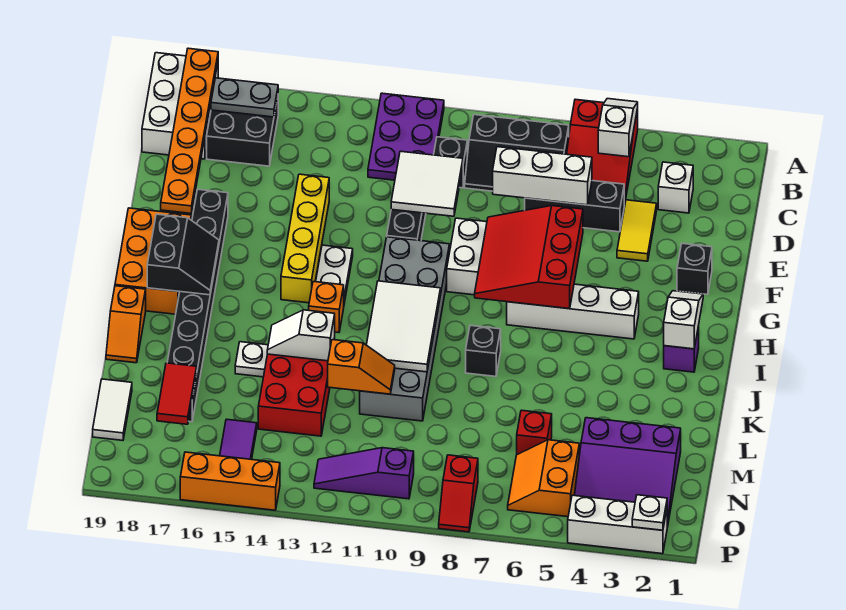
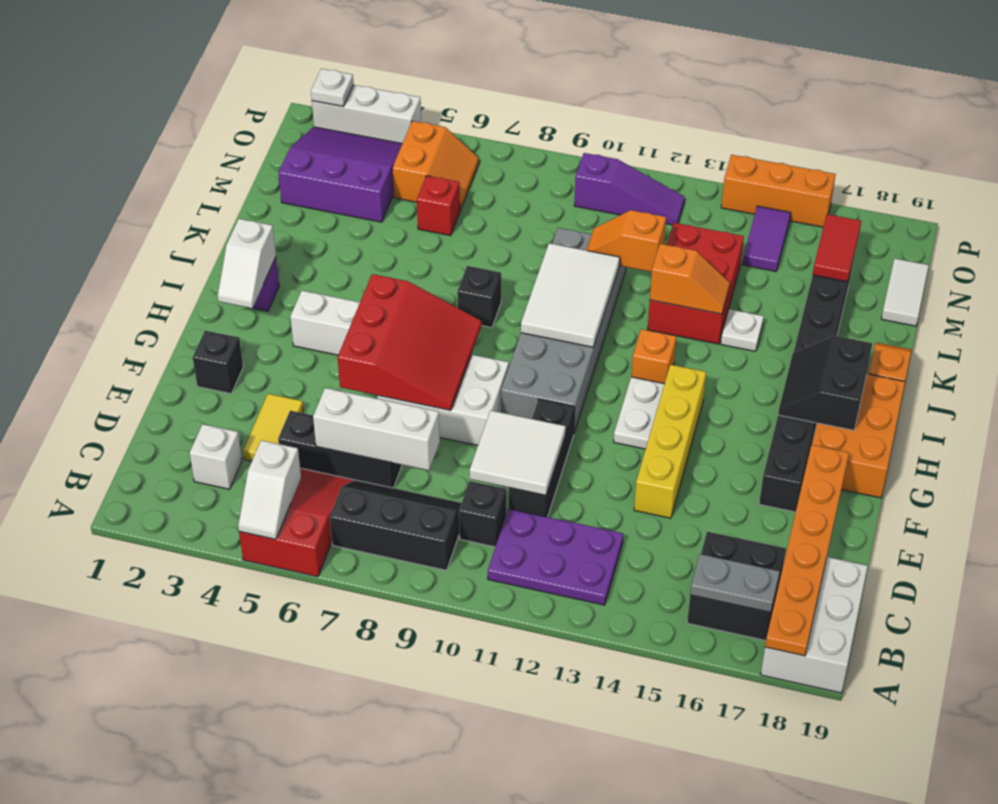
purple plate A11:C12 level 1 -> purple plate B11:C13 level 1
white slope K13:K14 level 2 top 13 -> orange slope K13:K14 level 2 top 13
red slope O8:P8 level 1 top O -> none

